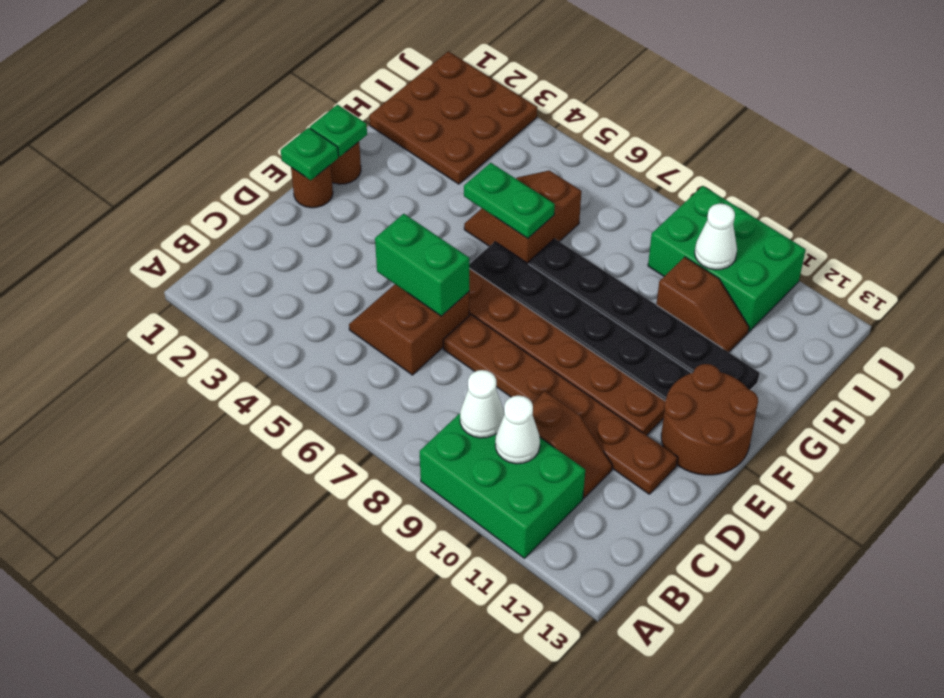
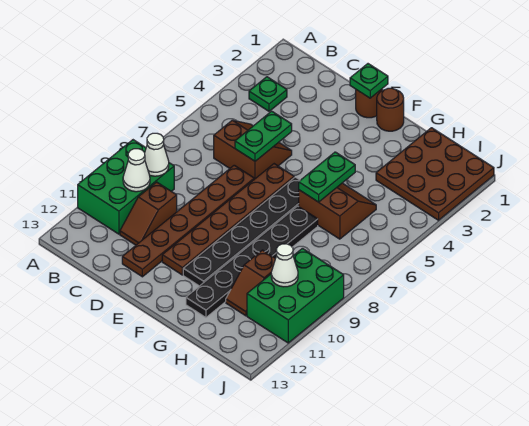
green brick D5:D6 level 2 -> green plate D5:D6 level 2
brown round brick E12:F13 level 1 -> none
green plate F1 level 2 -> green plate B3 level 1

